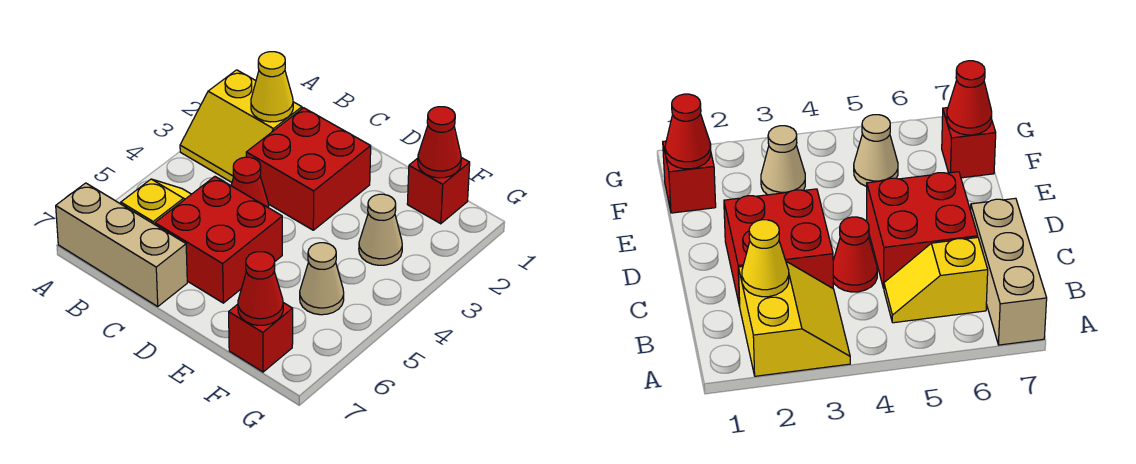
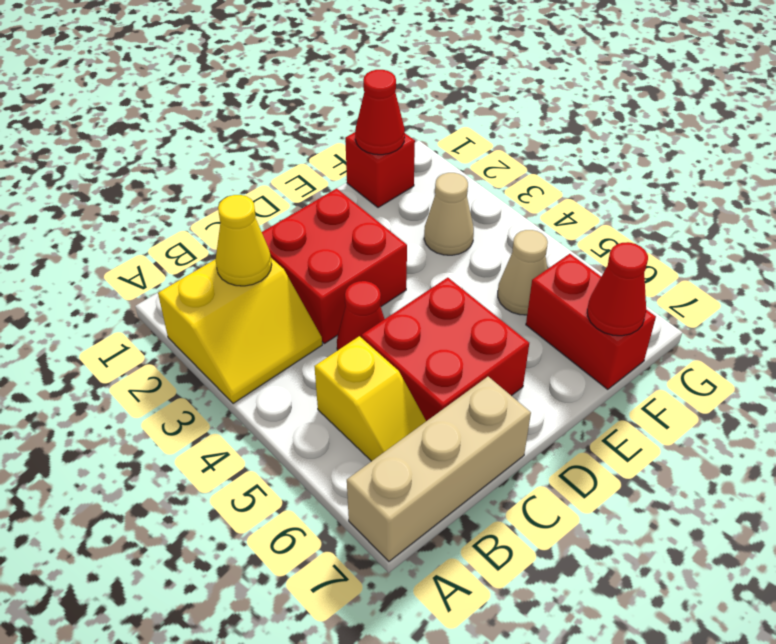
yellow slope B5:B6 level 1 top 6 -> yellow slope B5:B6 level 1 top 5
red brick F7 level 1 -> red brick F6:F7 level 1

